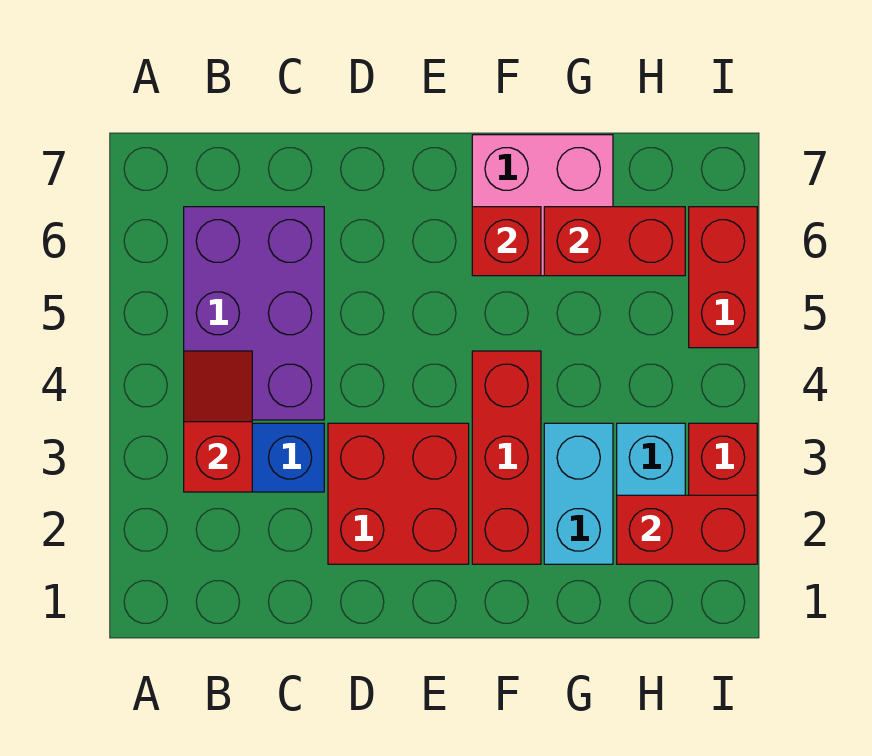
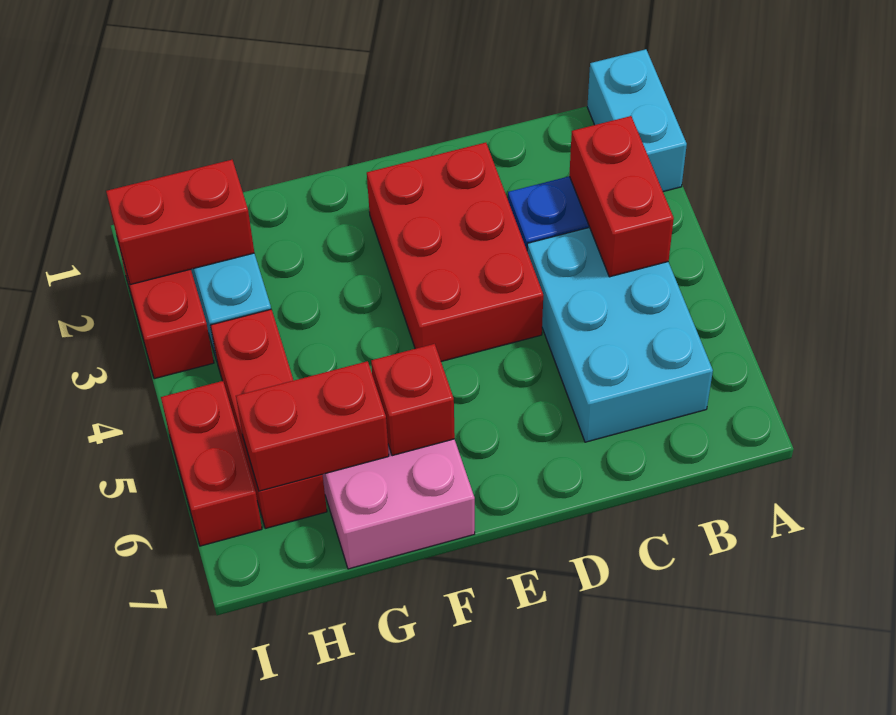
red slope B3:B4 level 2 top 3 -> red brick B3:B4 level 2
purple brick B4:C6 level 1 -> cyan brick B4:C6 level 1
red brick D2:E3 level 1 -> red brick D2:E4 level 1
red brick F2:F4 level 1 -> red brick H4:H6 level 1
cyan brick G2:G3 level 1 -> cyan brick A1:A2 level 1

